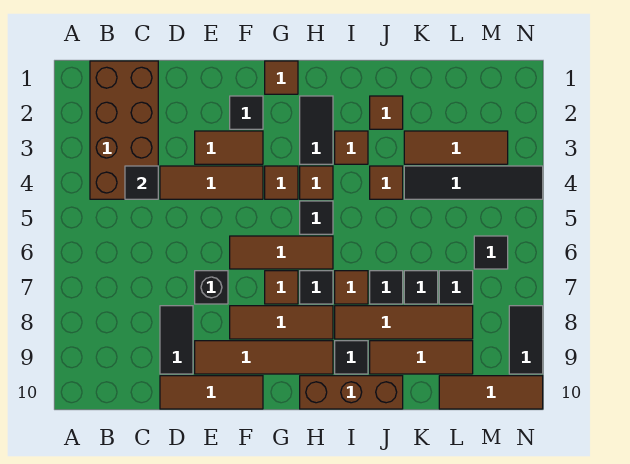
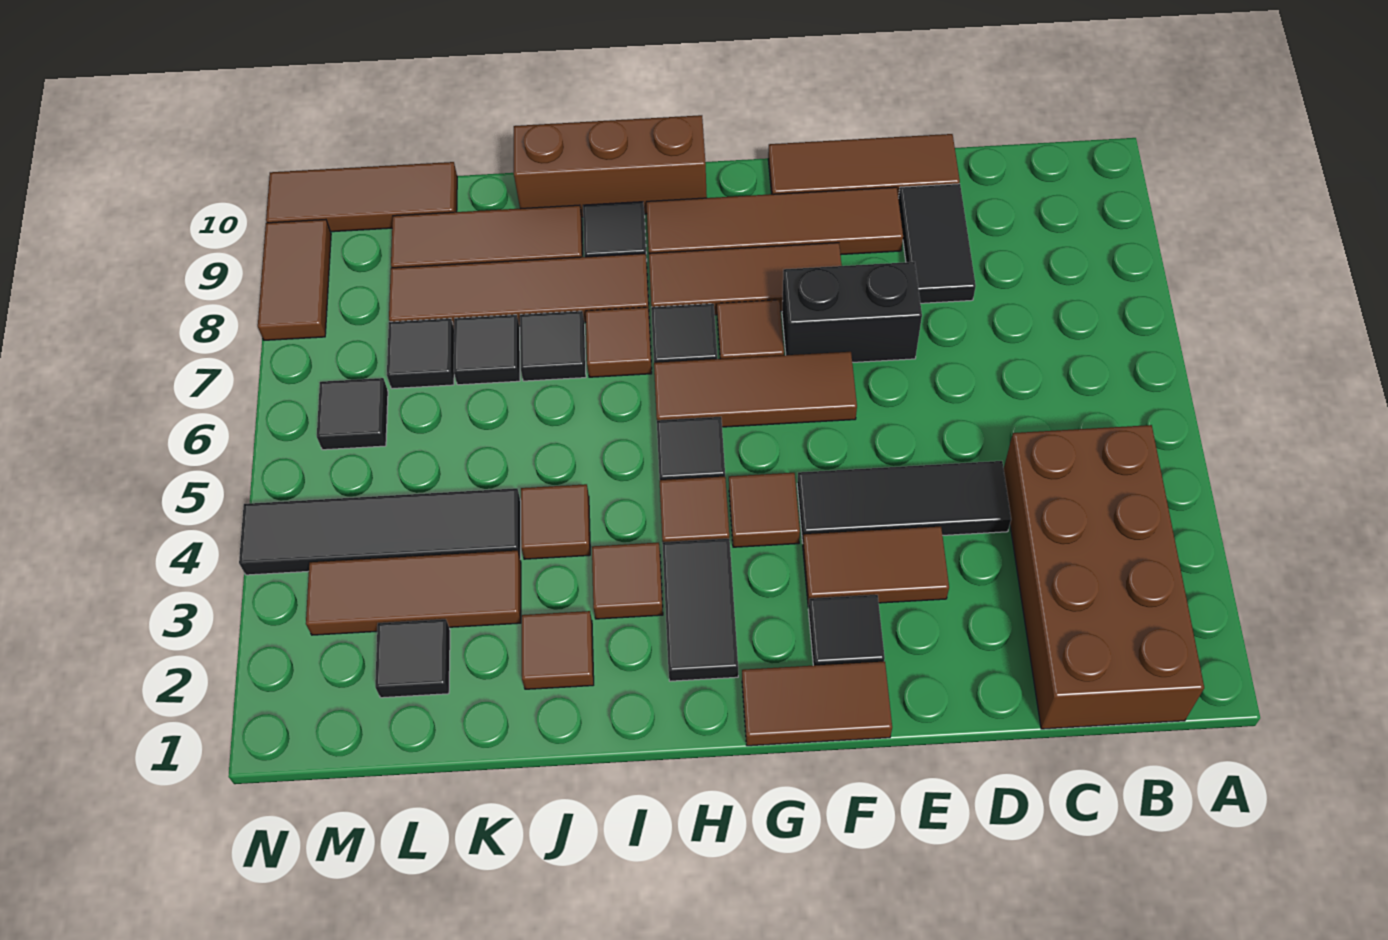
black tile C4 level 2 -> black tile L2 level 1
brown tile D4:F4 level 1 -> black tile D4:F4 level 1
black brick E7 level 1 -> black brick E7:F7 level 1
brown tile G1 level 1 -> brown tile F1:G1 level 1
black tile N8:N9 level 1 -> brown tile N8:N9 level 1

